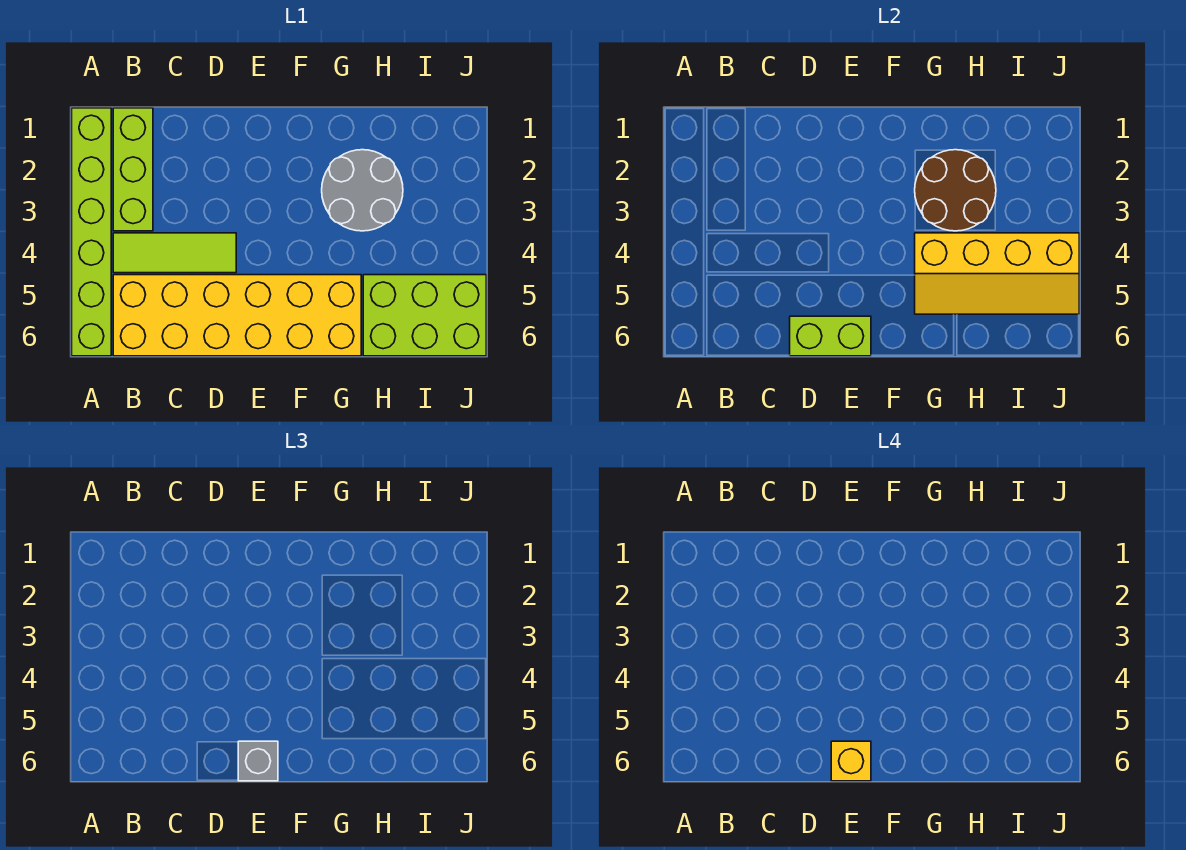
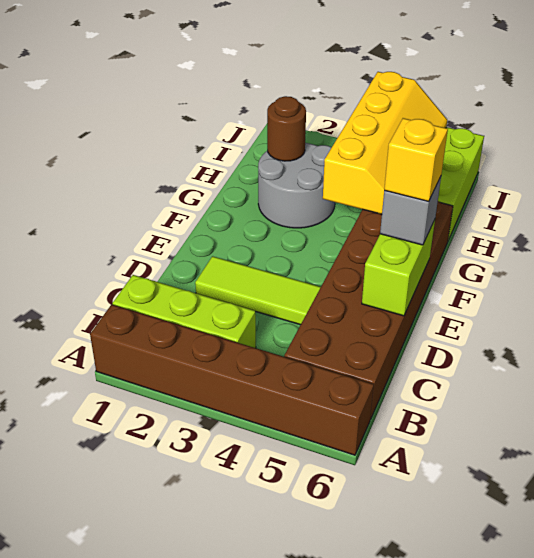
lime brick A1:A6 level 1 -> brown brick A1:A6 level 1
lime tile B4:D4 level 1 -> lime tile D2:D4 level 1
yellow brick B5:G6 level 1 -> brown brick B5:G6 level 1
brown round brick G2:H3 level 2 -> brown round brick H2 level 2

